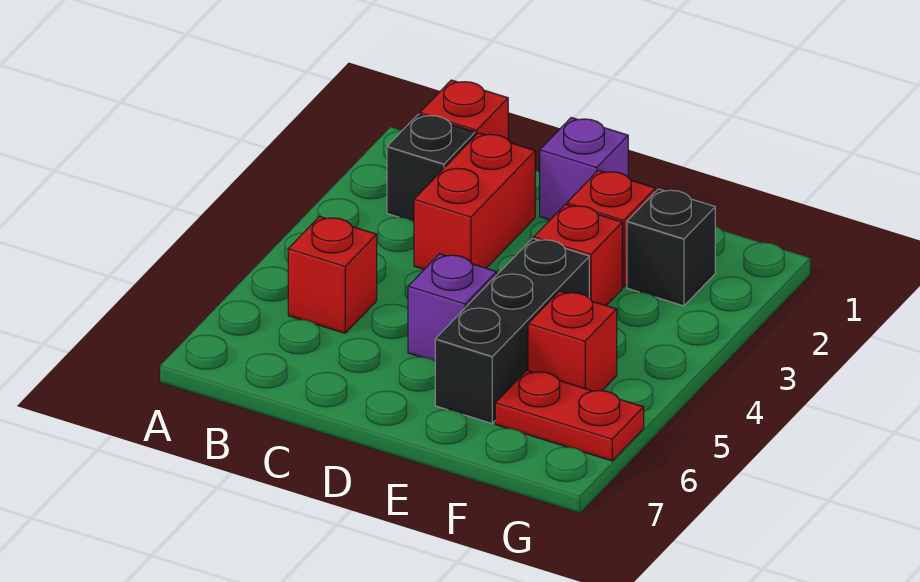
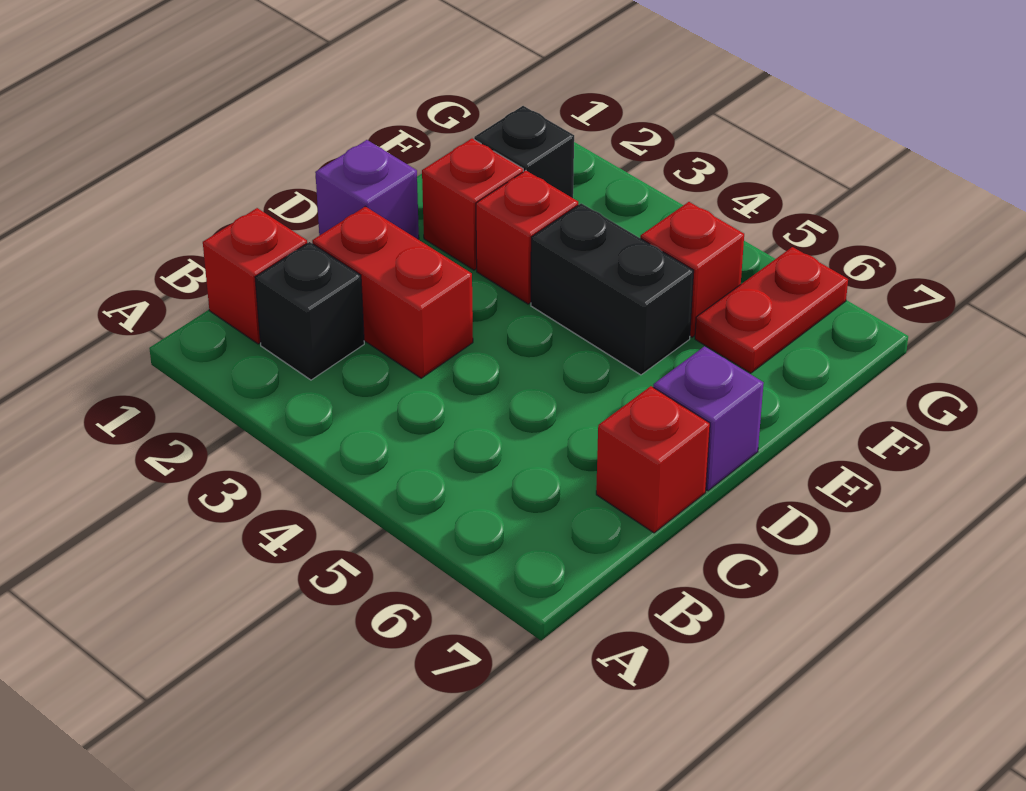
red brick B5 level 1 -> red brick C7 level 1
purple brick D5 level 1 -> purple brick D7 level 1
black brick E4:E6 level 1 -> black brick E4:E5 level 1

